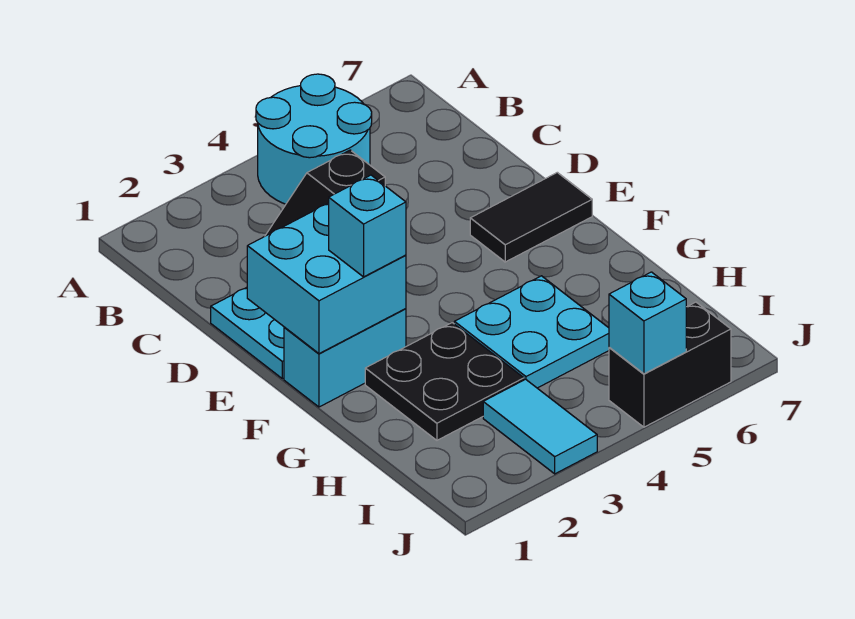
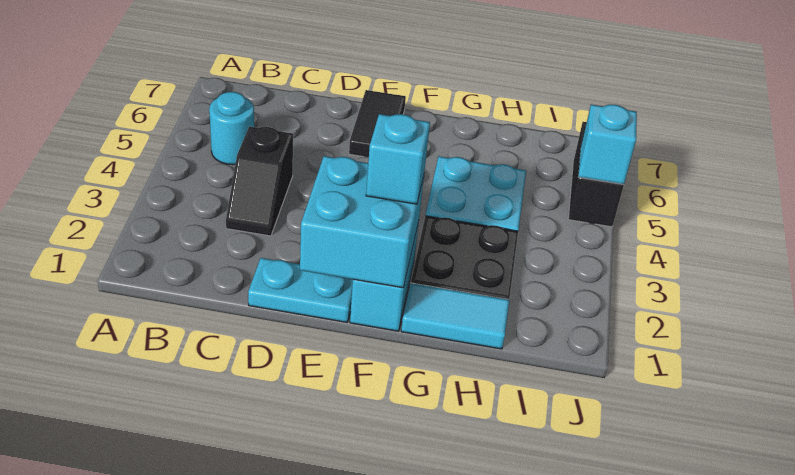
cyan round brick A4:B5 level 1 -> cyan round brick B5 level 1
cyan tile I3:J3 level 1 -> cyan tile G1:H1 level 1

